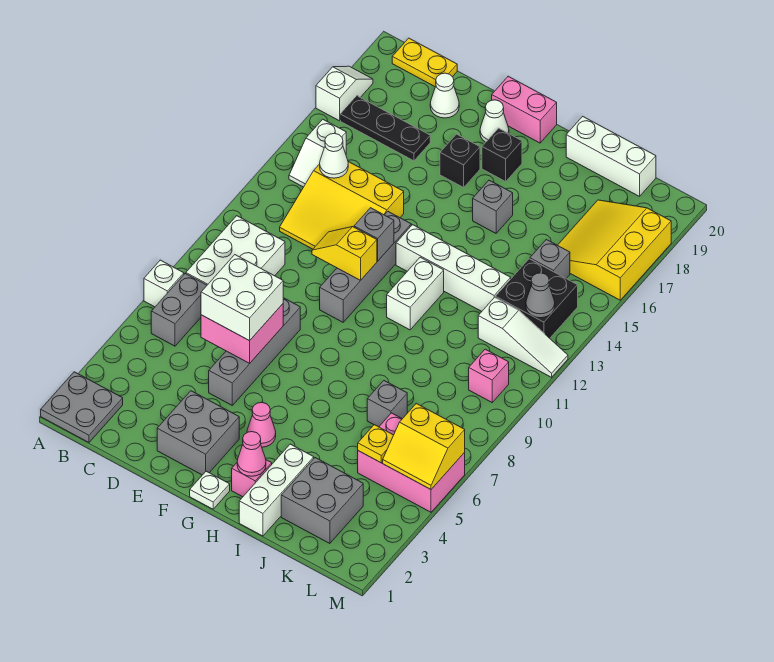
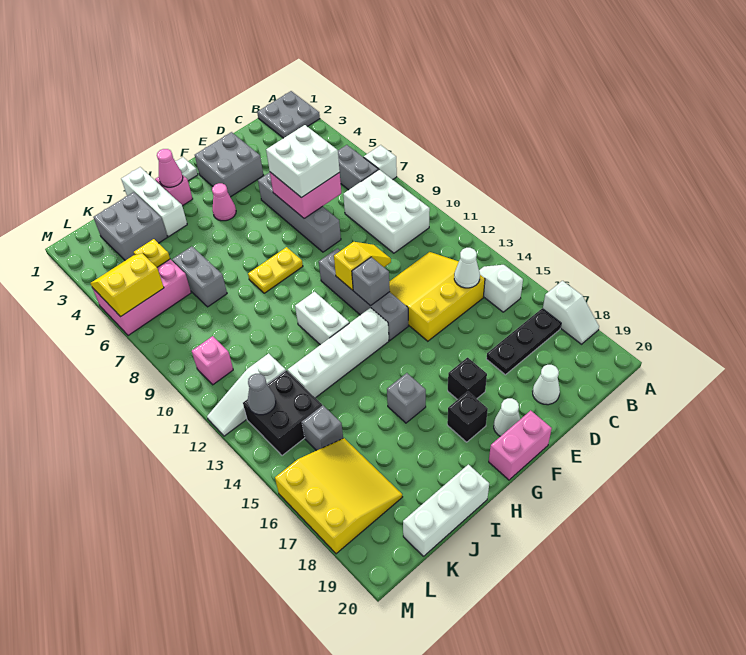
yellow plate B20:C20 level 1 -> yellow plate G8:H8 level 1
grey brick J7 level 1 -> grey brick J6:J7 level 1

